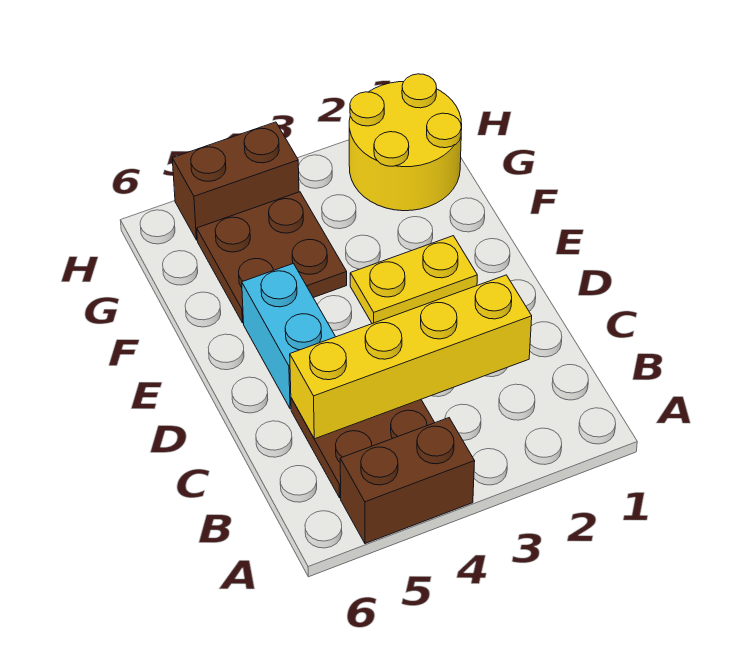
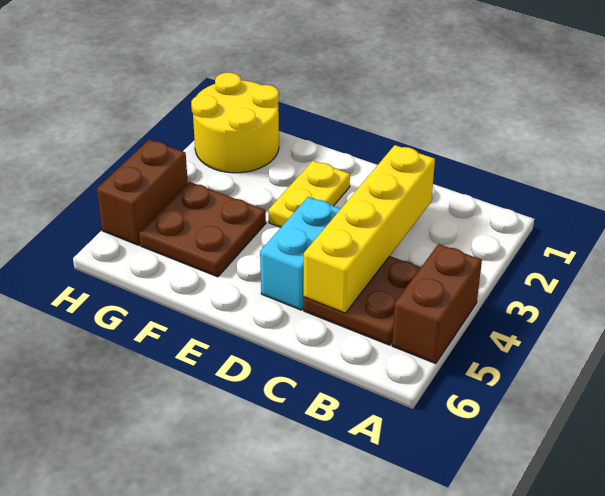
cyan brick D5:E5 level 1 -> cyan brick D4:D5 level 1

